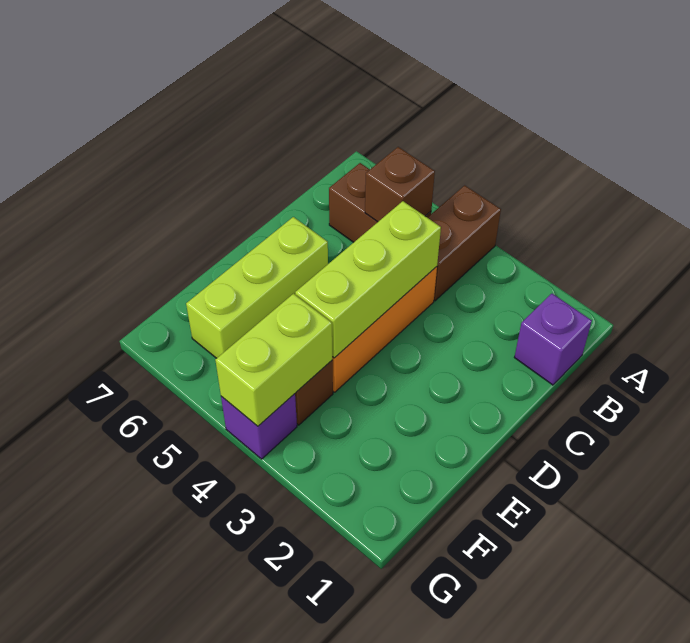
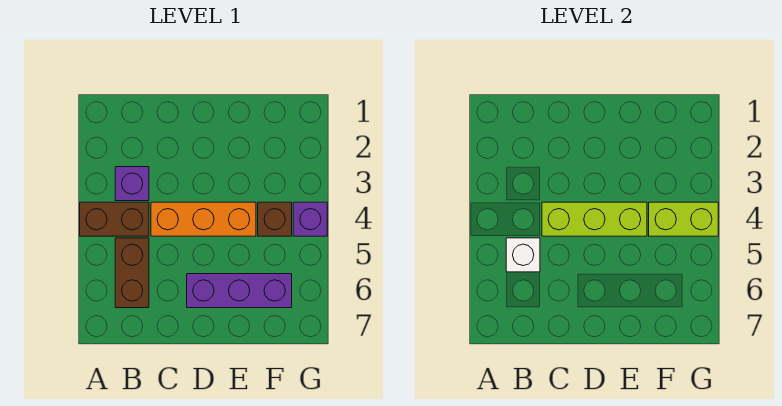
purple brick B1 level 1 -> purple brick B3 level 1
brown brick B5 level 2 -> white brick B5 level 2
lime brick D6:F6 level 1 -> purple brick D6:F6 level 1

